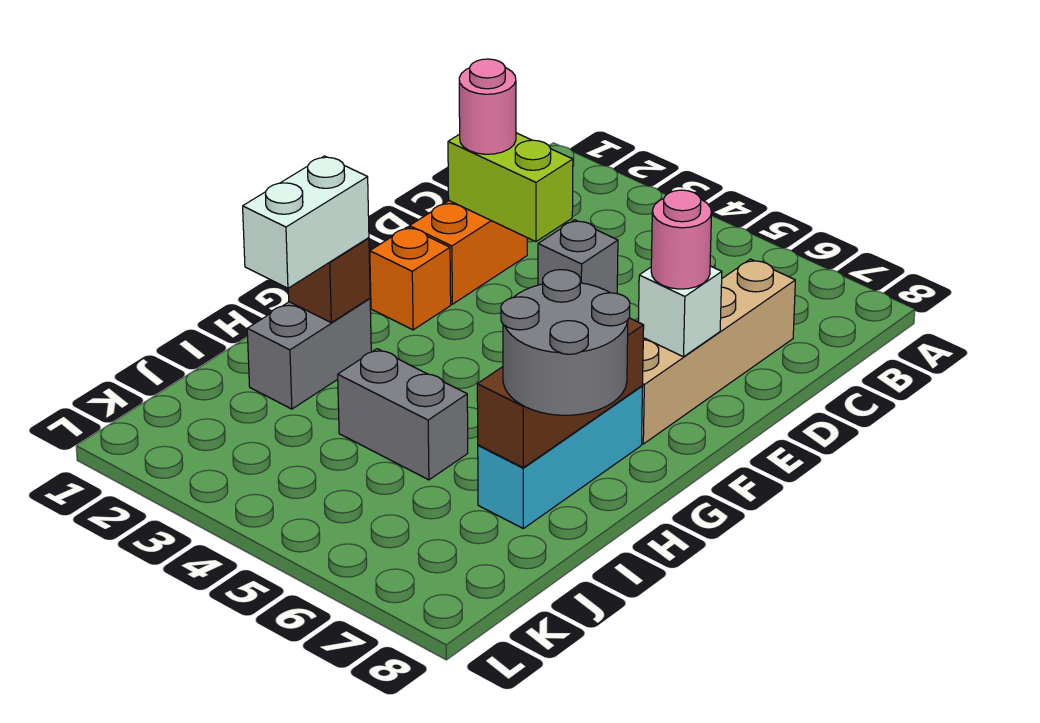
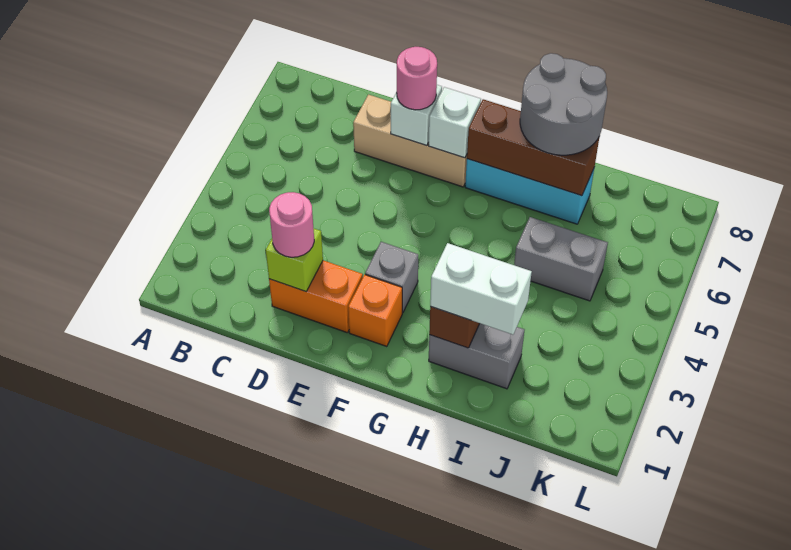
tan brick C7:F7 level 1 -> tan brick D7:F7 level 1
lime brick D2:D3 level 2 -> lime brick D2 level 2
grey brick D4 level 1 -> grey brick F3 level 1
none -> white brick F7 level 2
grey brick I4:I5 level 1 -> grey brick I5:J5 level 1

